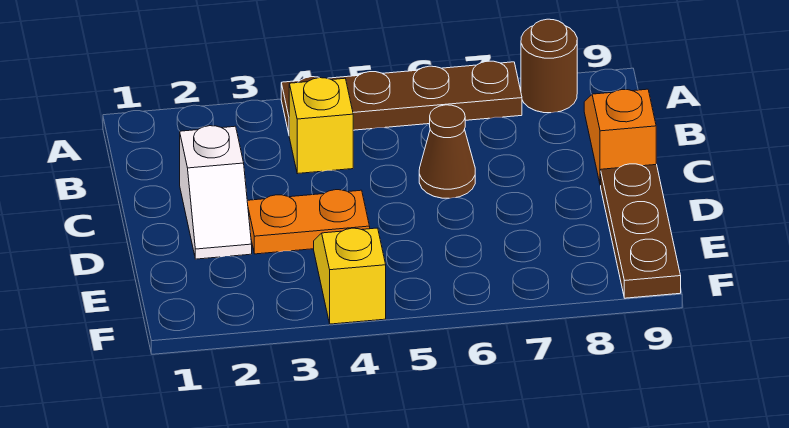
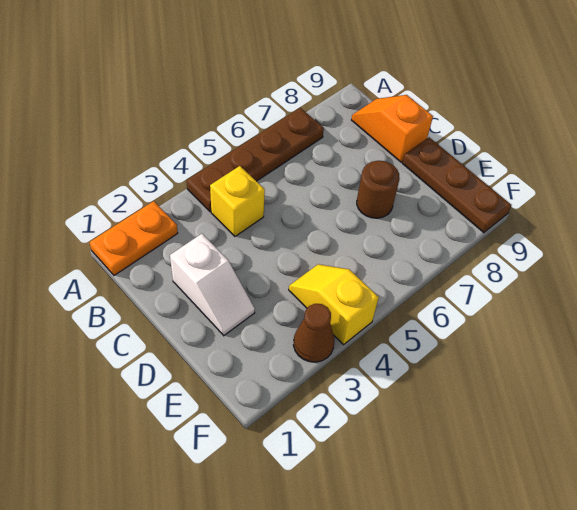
brown round brick A8 level 1 -> brown round brick D7 level 1
brown cone C6 level 1 -> brown cone F3 level 1
orange plate D3:D4 level 1 -> orange plate A1:A2 level 1

